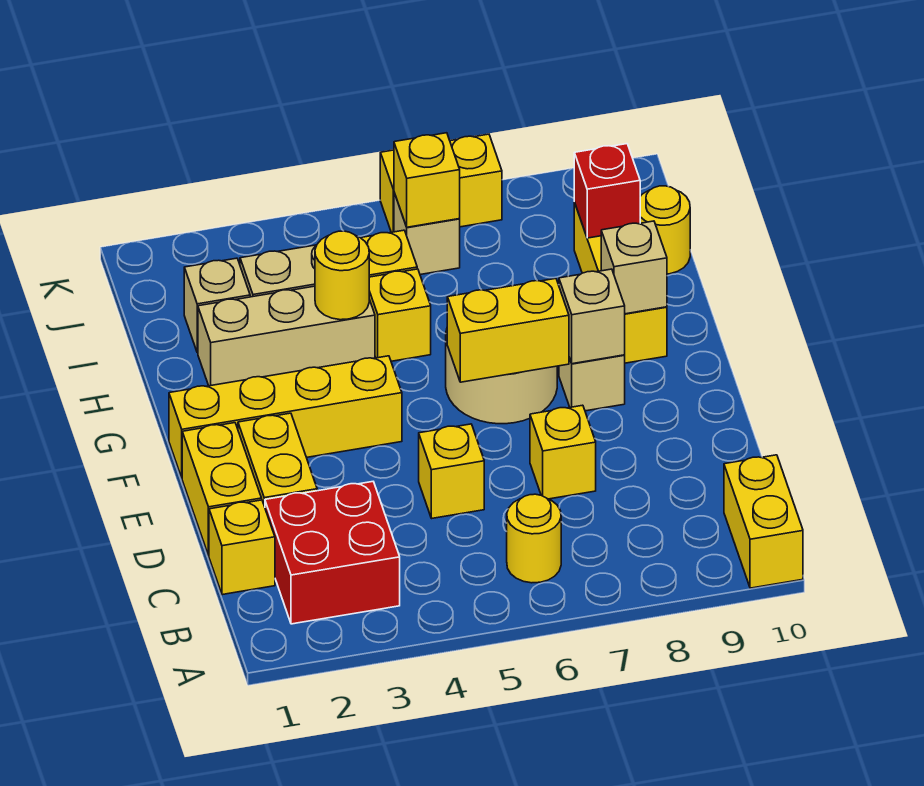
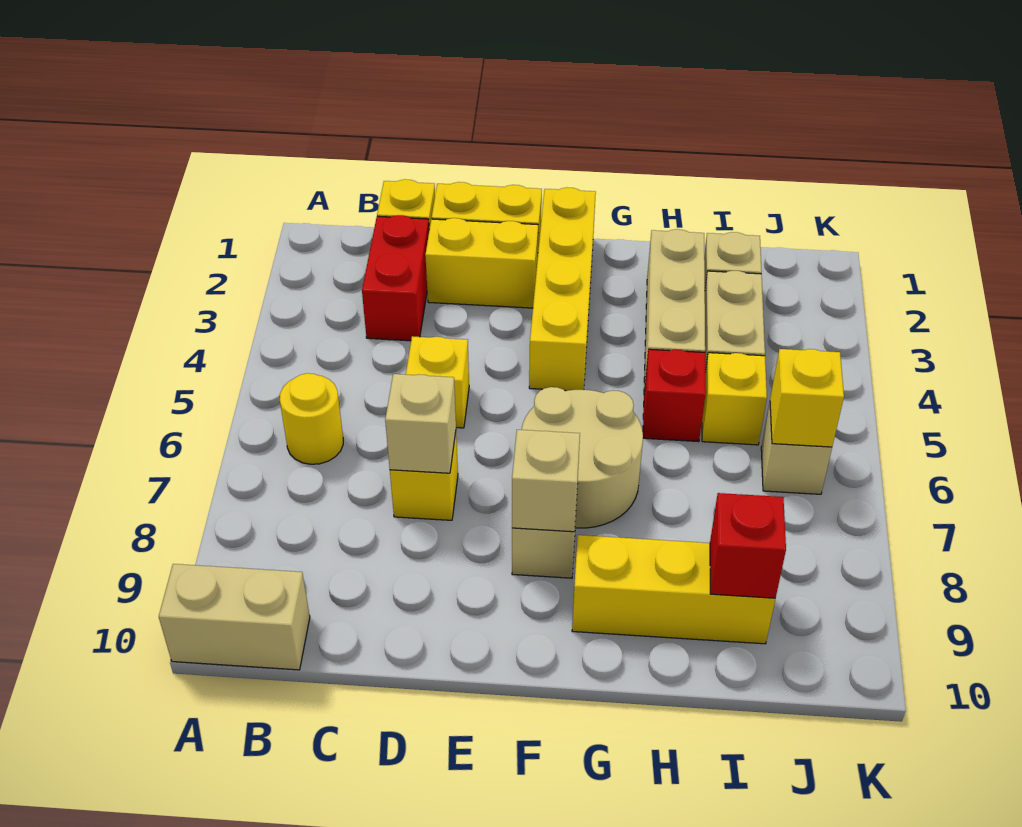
yellow brick A10:B10 level 1 -> tan brick A10:B10 level 1
red brick B2:C3 level 1 -> red brick C2:C3 level 1
yellow brick F6:F7 level 2 -> none
tan brick G9 level 2 -> tan brick D7 level 2
yellow round brick H4 level 2 -> none
yellow brick H5 level 1 -> red brick H5 level 1
yellow round brick I10 level 1 -> none
yellow brick K6:K7 level 1 -> none

